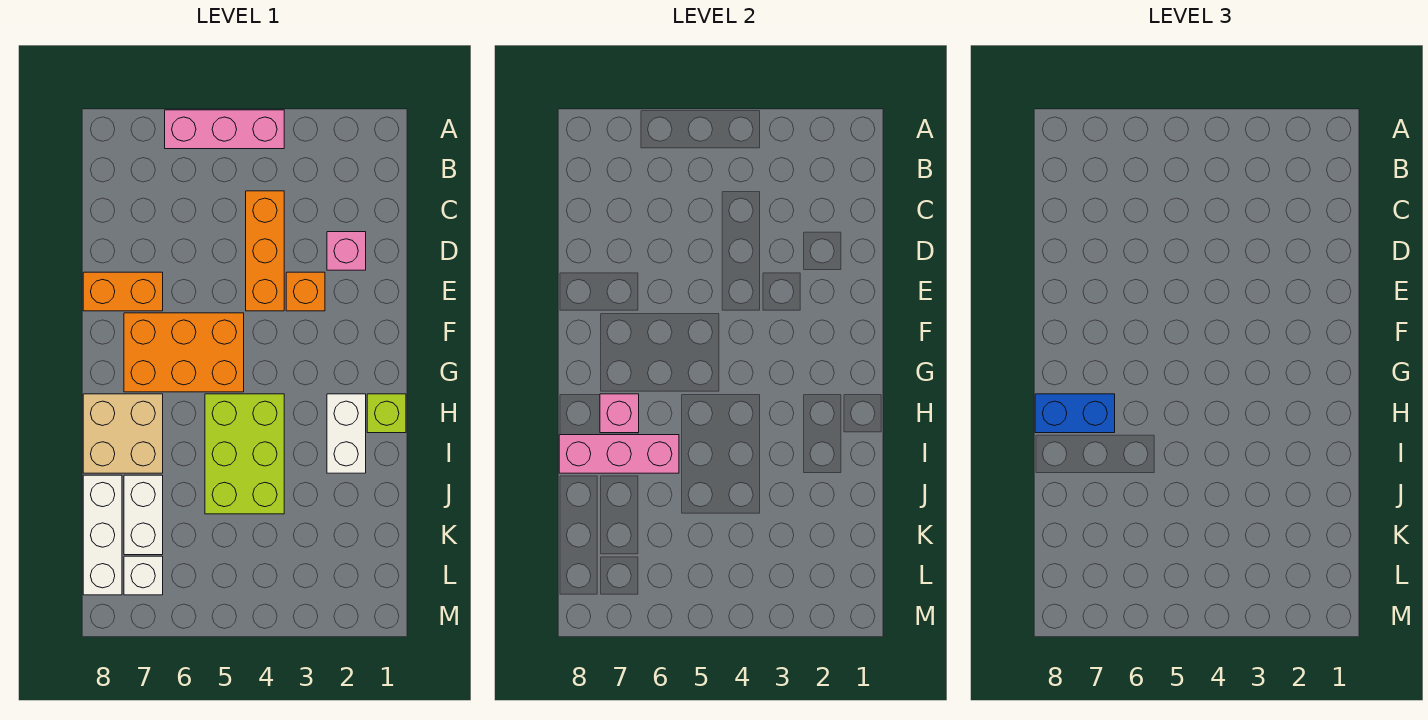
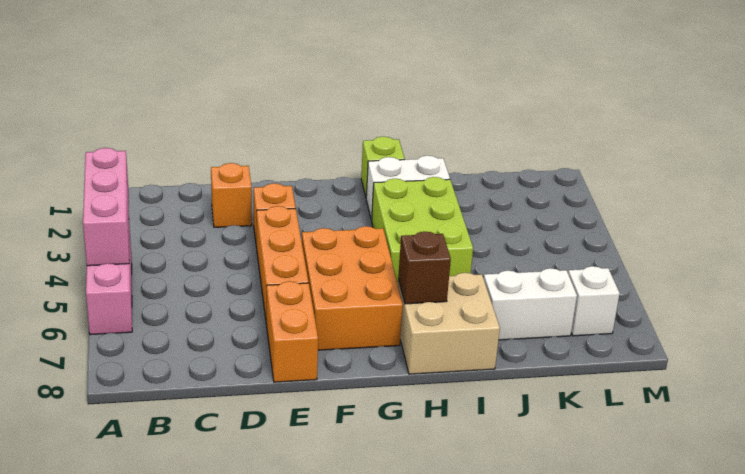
orange brick C4:E4 level 1 -> orange brick E4:E6 level 1
pink brick D2 level 1 -> orange brick D2 level 1
lime brick H4:J5 level 1 -> lime brick H3:I5 level 1
pink brick H7 level 2 -> brown brick H7 level 2
blue brick H7:H8 level 3 -> none
pink brick I6:I8 level 2 -> pink brick A3:A5 level 2
white brick J8:L8 level 1 -> none

